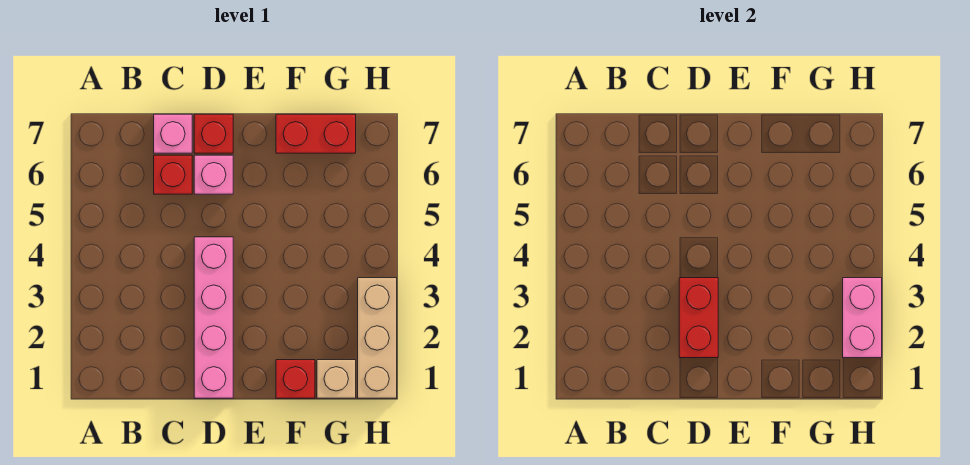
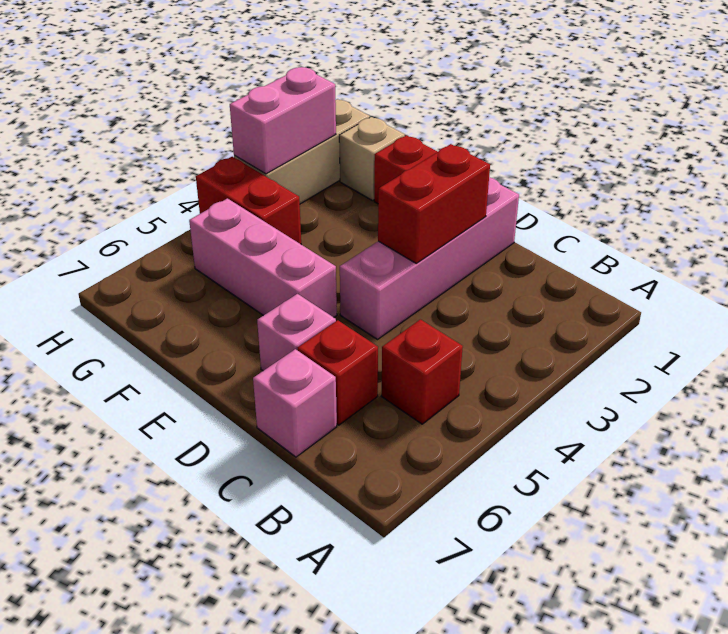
red brick D7 level 1 -> red brick B5 level 1
none -> pink brick E5:G5 level 1
red brick F7:G7 level 1 -> red brick G4:H4 level 1

